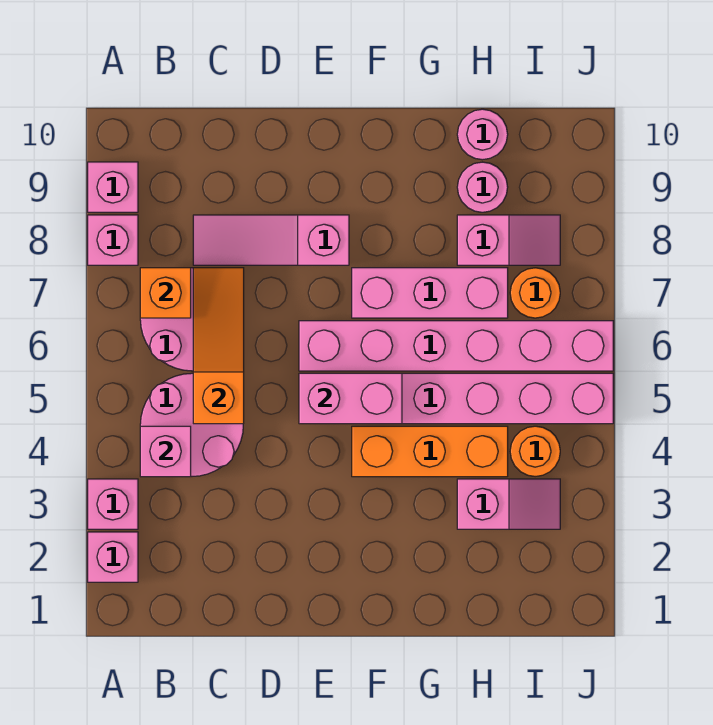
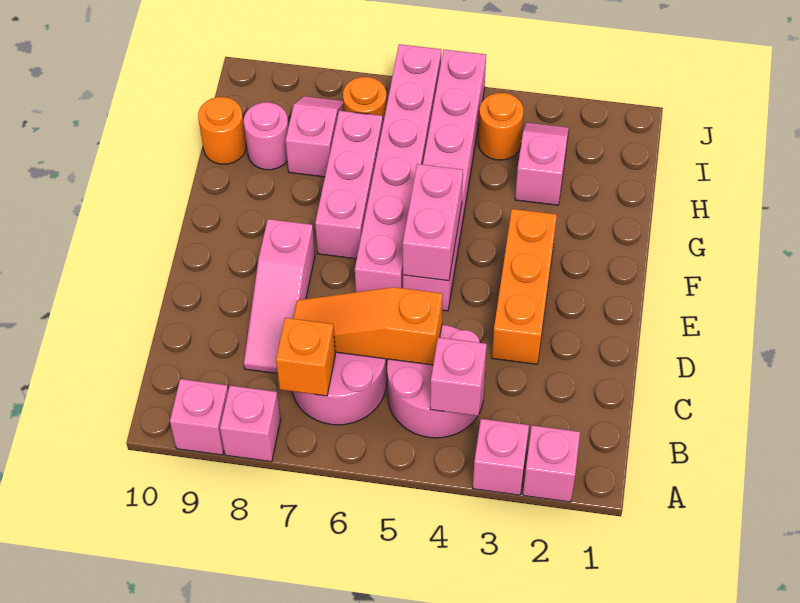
orange brick F4:H4 level 1 -> orange brick D3:F3 level 1
pink round brick H10 level 1 -> orange round brick H10 level 1

